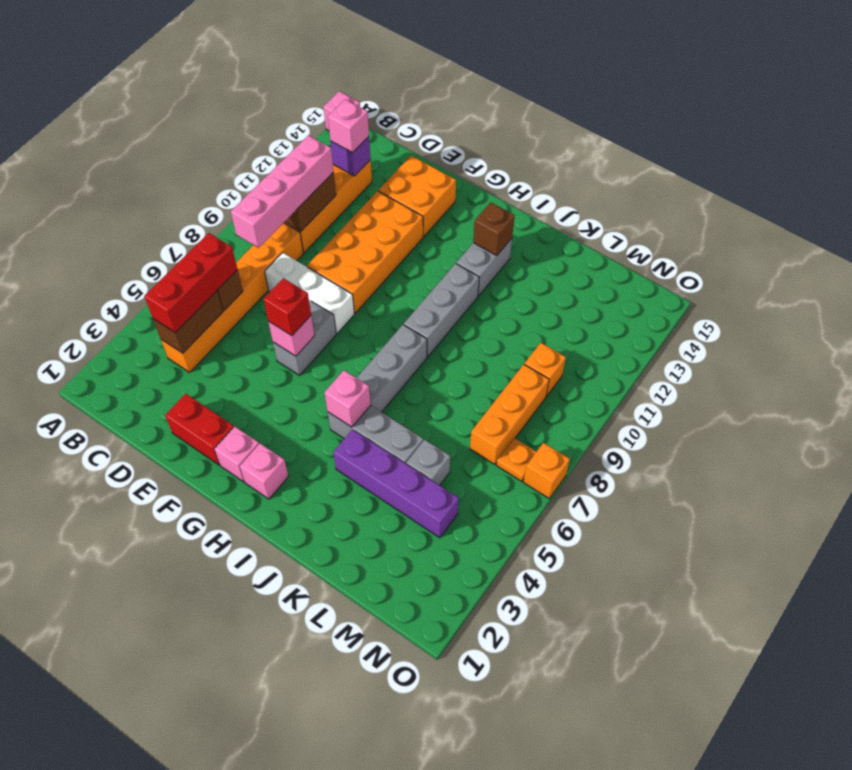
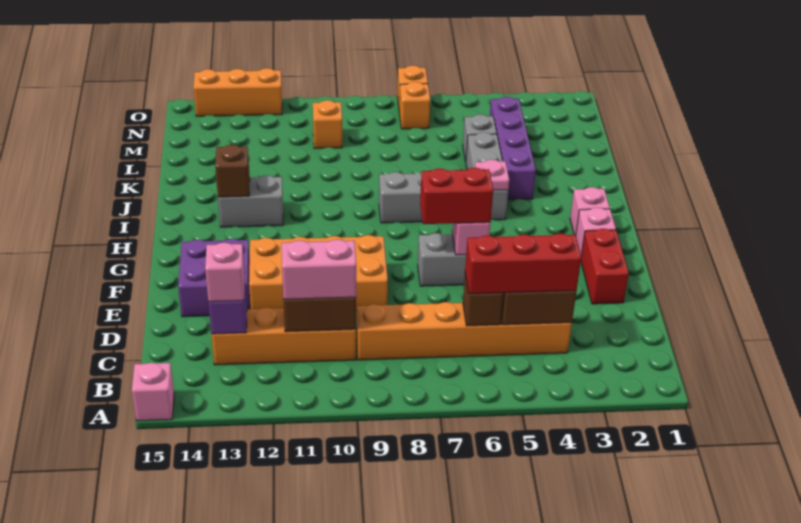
pink brick C8:C11 level 3 -> pink brick C10:C11 level 3
white brick D8:F8 level 1 -> none
orange brick E13:F14 level 1 -> purple brick E13:F14 level 1
red brick F6 level 3 -> red brick F6:F7 level 3
pink brick I5 level 2 -> pink plate I5 level 2
grey brick I9:I11 level 1 -> none
orange brick M7:M9 level 1 -> orange brick O12:O14 level 1
orange plate N7 level 1 -> orange brick N7 level 1

